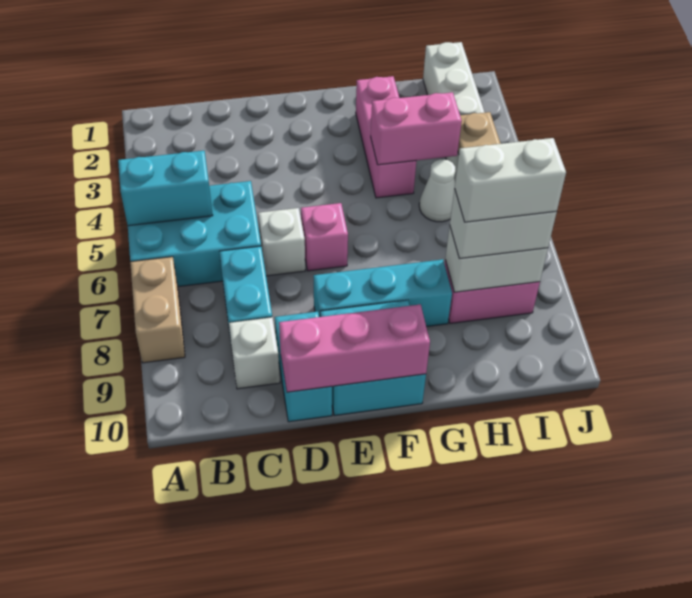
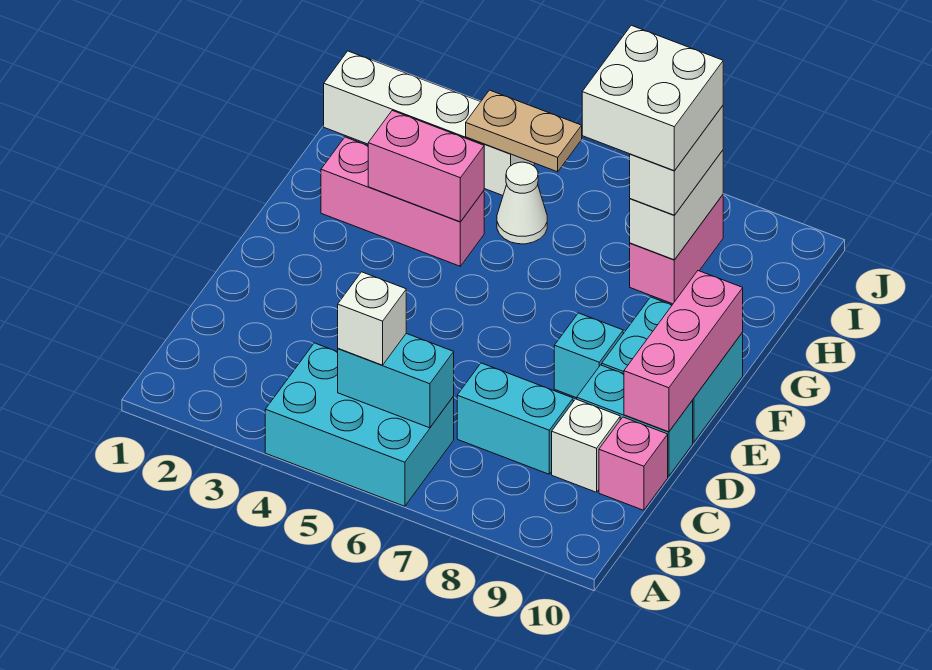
cyan brick A5:C6 level 1 -> cyan brick A4:B6 level 1
cyan brick A5:B5 level 2 -> cyan brick B5:B6 level 2
tan brick A7:A8 level 1 -> none
white brick D6 level 1 -> white brick B5 level 3
pink brick E6 level 1 -> pink brick C10 level 1
cyan brick E8:G8 level 1 -> cyan brick E8 level 1
pink brick G4:H4 level 2 -> pink brick G3:G4 level 2
white brick H8:I8 level 4 -> white brick H7:I8 level 4

